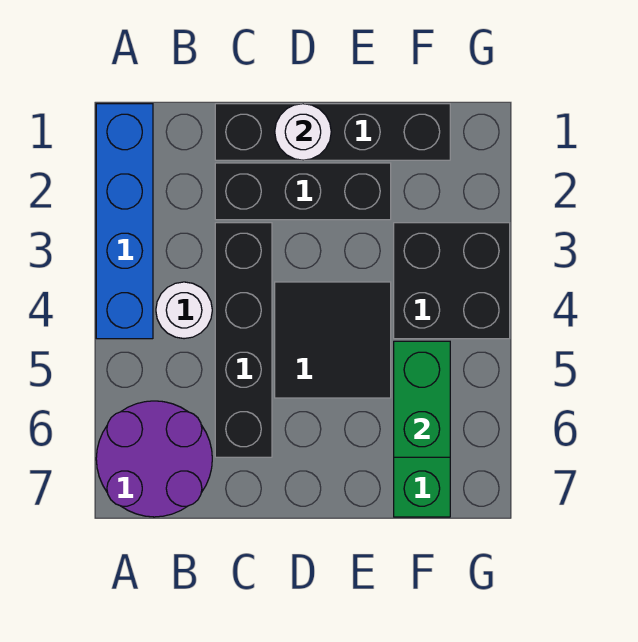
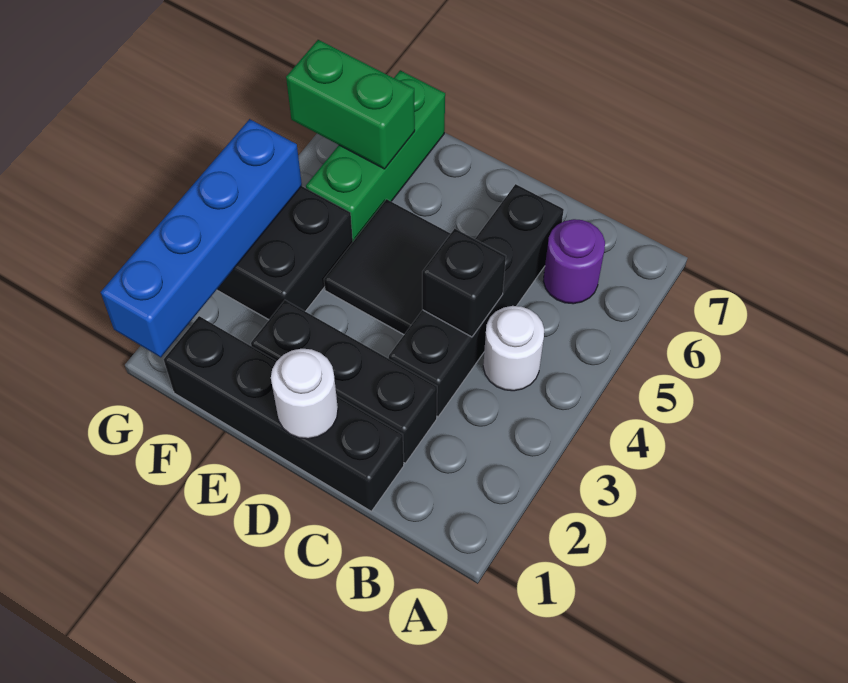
blue brick A1:A4 level 1 -> blue brick G1:G4 level 2
purple round brick A6:B7 level 1 -> purple round brick B6 level 1
none -> black brick C4 level 2
green brick F5:F6 level 2 -> green brick F6:G6 level 2

